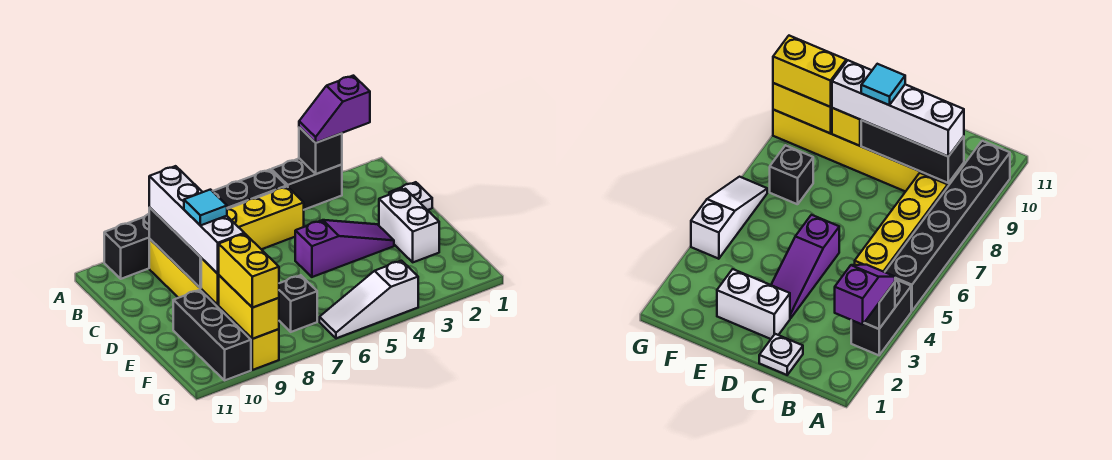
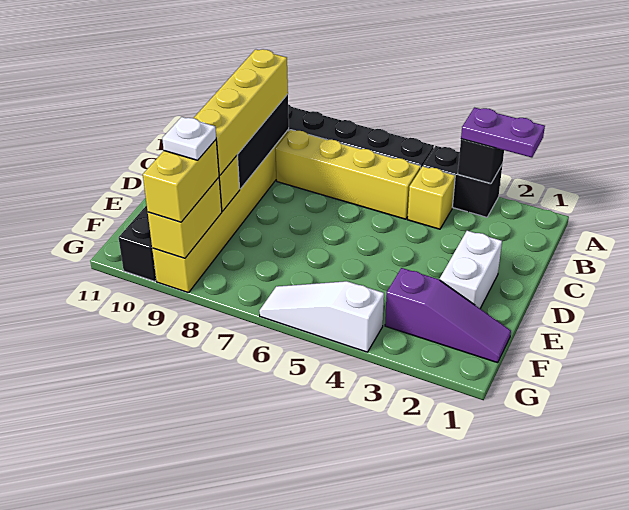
purple slope A2:A3 level 3 top 2 -> purple plate A2:A3 level 3
none -> yellow brick B4 level 1
white brick B9:E9 level 3 -> yellow brick B9:E9 level 3
white plate C1 level 1 -> white plate F9 level 4
purple slope D3:D5 level 1 top 5 -> purple slope F1:F3 level 1 top 3
cyan tile D9 level 4 -> none
black brick F7 level 1 -> none

